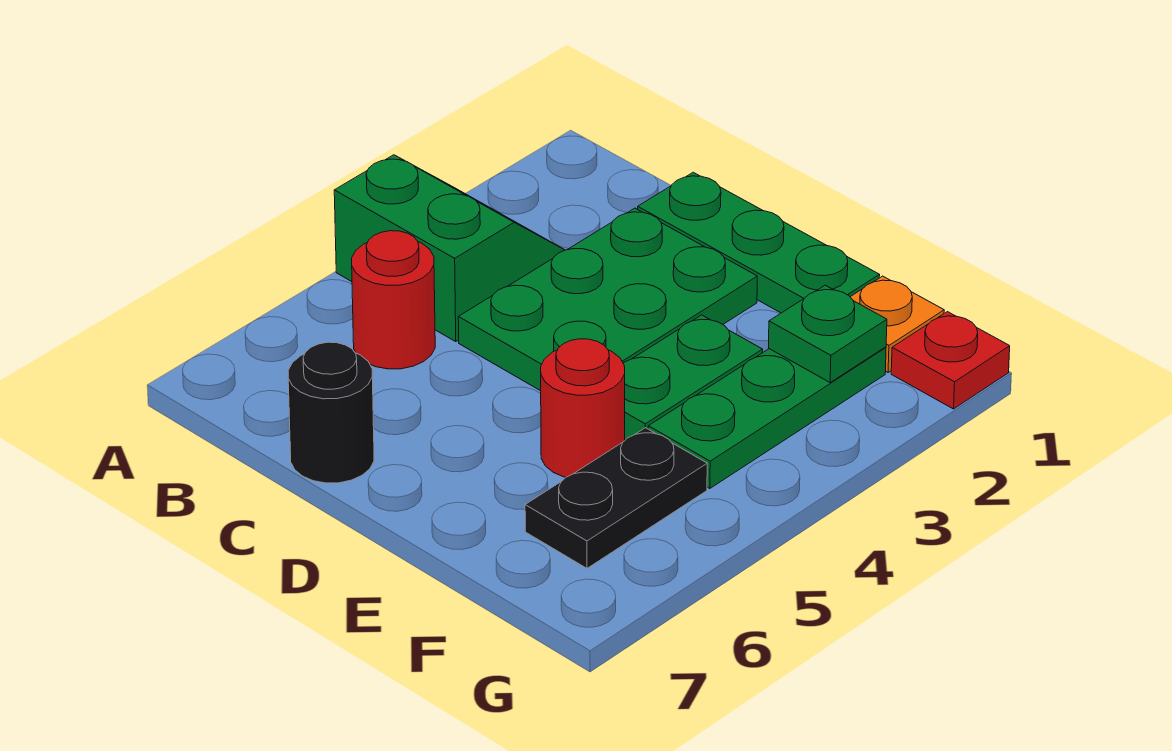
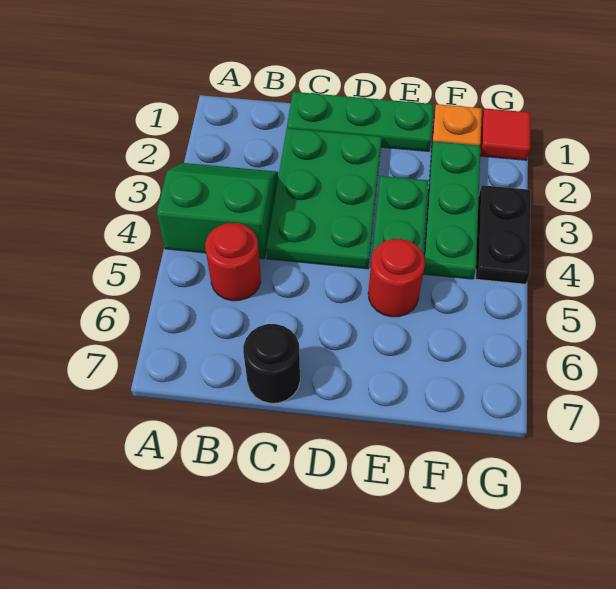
green plate F2 level 2 -> none
black plate F5:F6 level 1 -> black plate G3:G4 level 1
red plate G1 level 1 -> red tile G1 level 1

